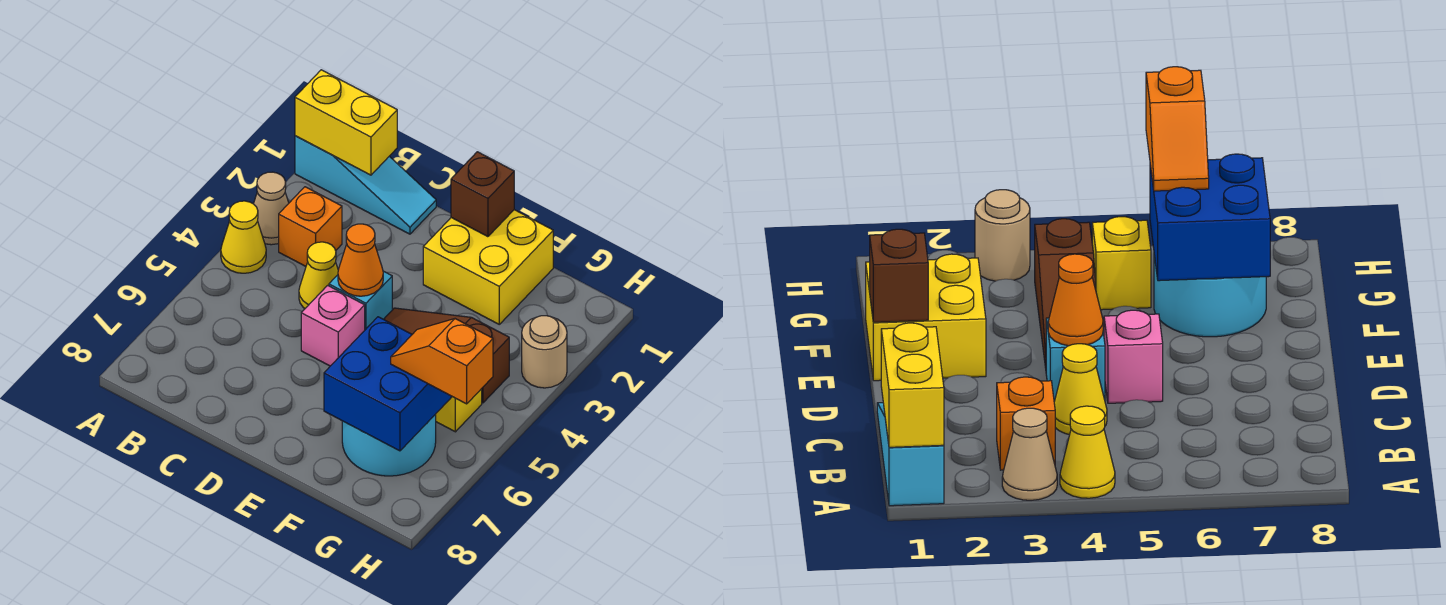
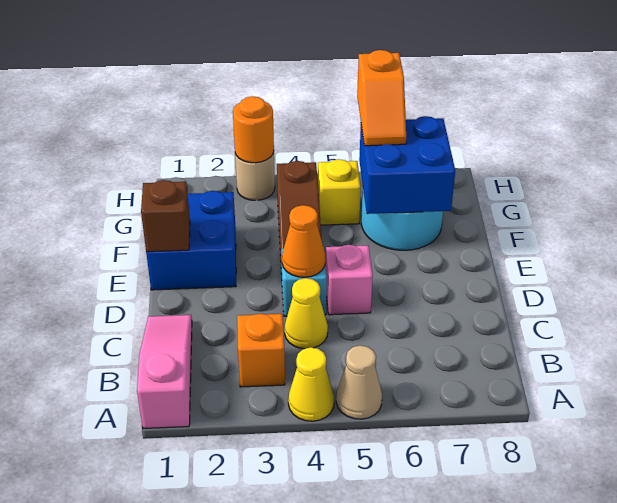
cyan slope A1:C1 level 1 top A -> pink slope A1:C1 level 1 top A
yellow brick A1:B1 level 2 -> none
tan cone A3 level 1 -> tan cone A5 level 1
yellow brick E1:F2 level 1 -> blue brick E1:F2 level 1
none -> orange round brick H3 level 2

